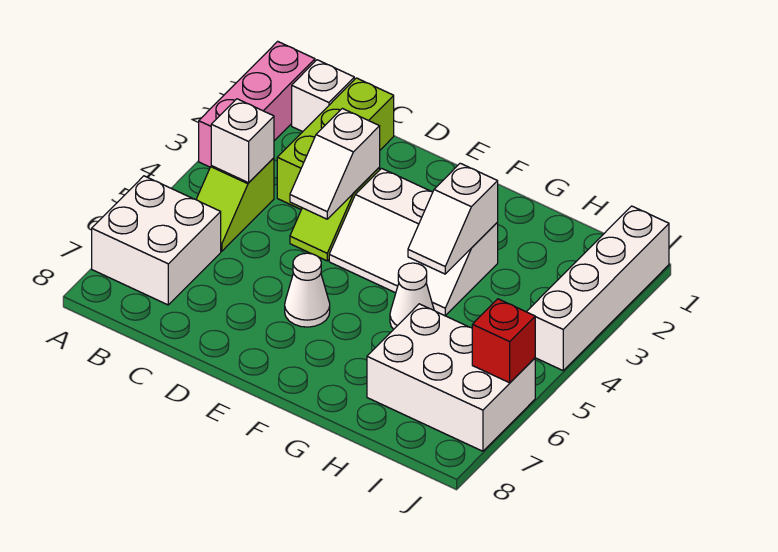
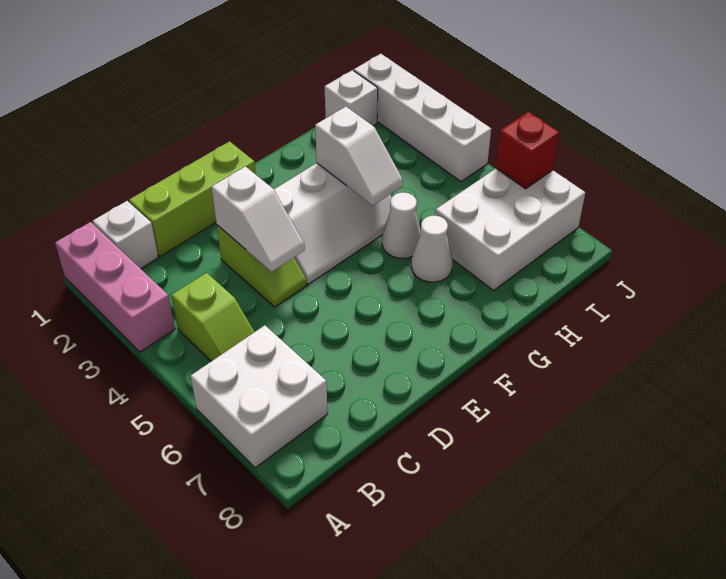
white brick B4 level 2 -> white brick I1 level 1
lime brick C1:C3 level 1 -> lime brick C1:E1 level 1
white cone E6 level 1 -> white cone G6 level 1

